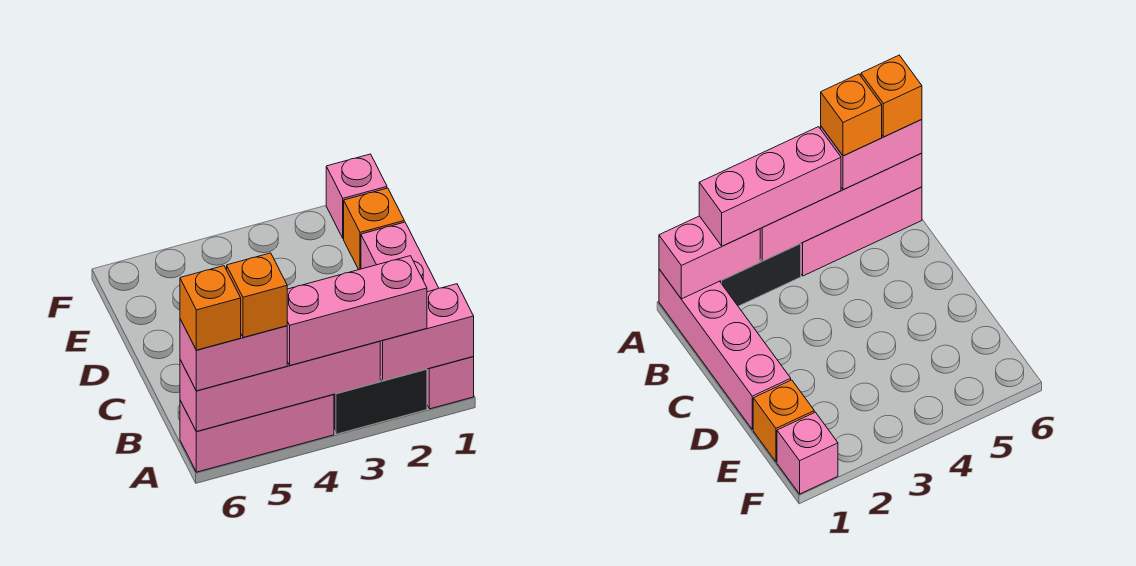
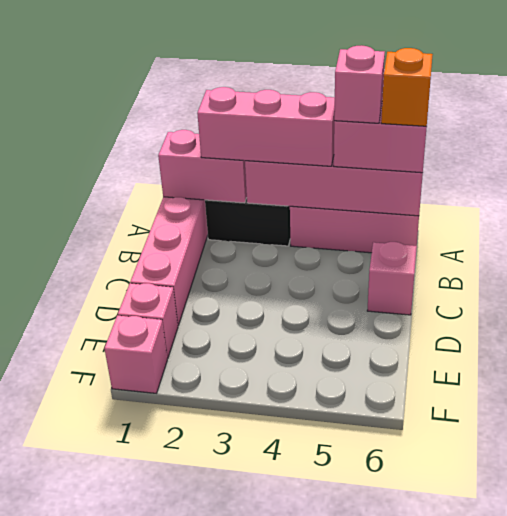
orange brick A5 level 4 -> pink brick A5 level 4
none -> pink brick C6 level 1
orange brick E1 level 1 -> pink brick E1 level 1

